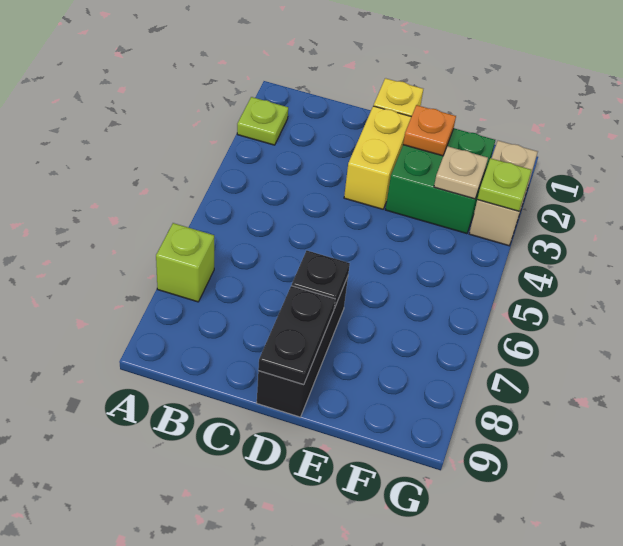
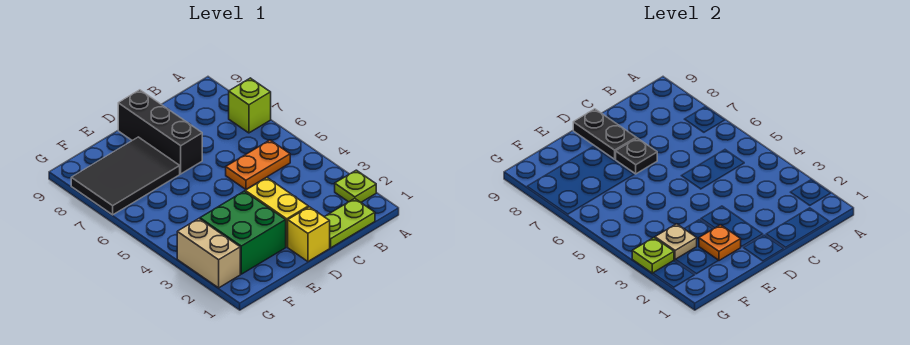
none -> lime plate B1:C1 level 1
none -> orange plate B5:C5 level 1
none -> black tile E7:G8 level 1

